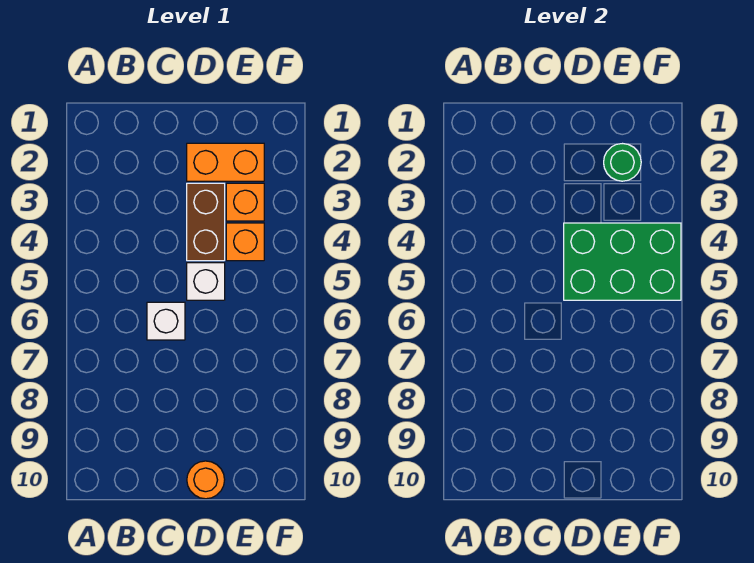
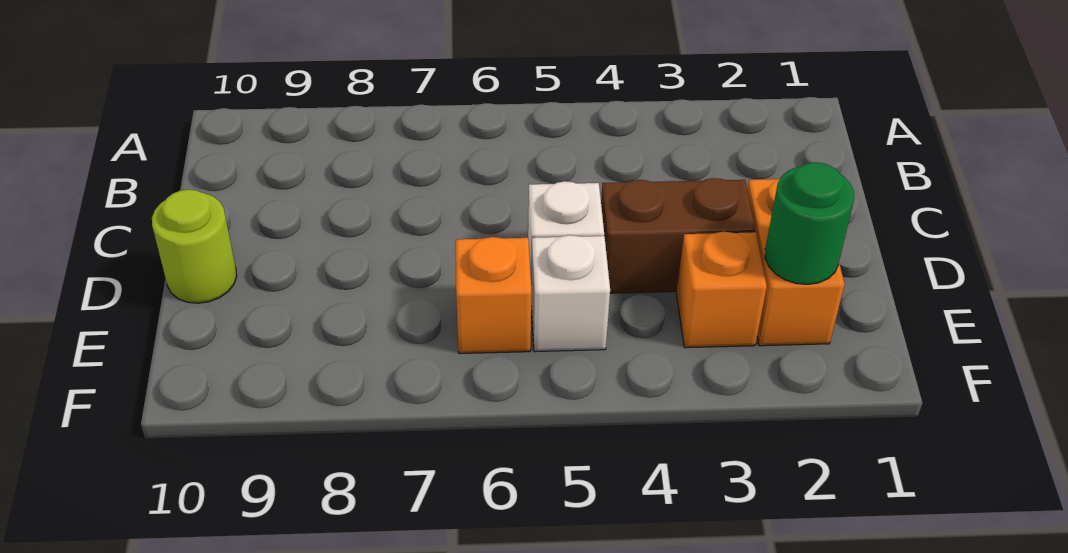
white brick C6 level 1 -> white brick E5 level 1
green brick D4:F5 level 2 -> none
orange round brick D10 level 1 -> lime round brick D10 level 1
orange brick E4 level 1 -> orange brick E6 level 1

